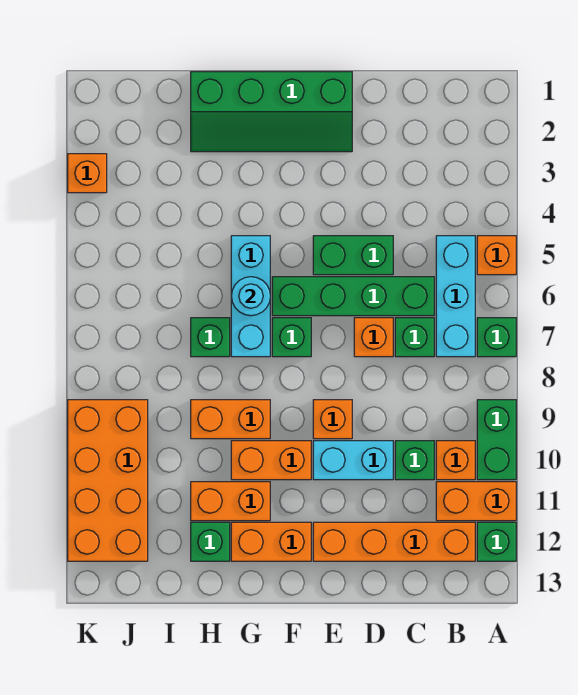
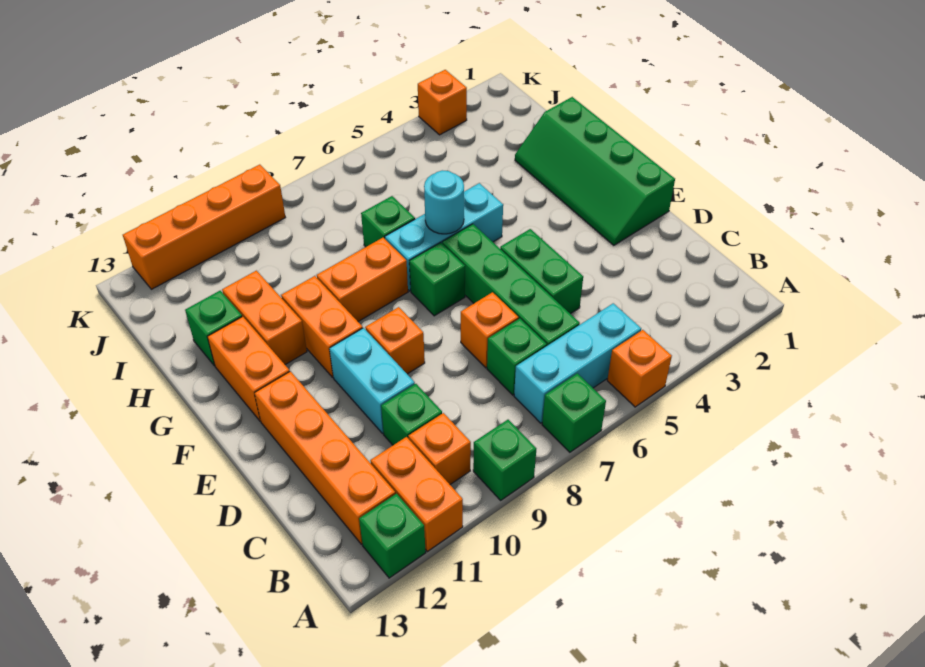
green brick A9:A10 level 1 -> green brick A9 level 1
orange brick G9:H9 level 1 -> orange brick G8:G9 level 1
orange brick J9:K12 level 1 -> orange brick K9:K12 level 1

